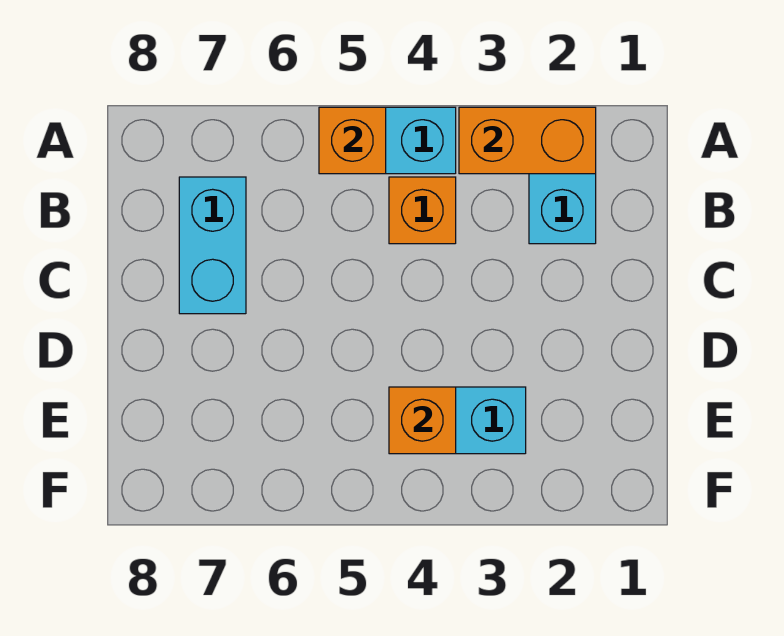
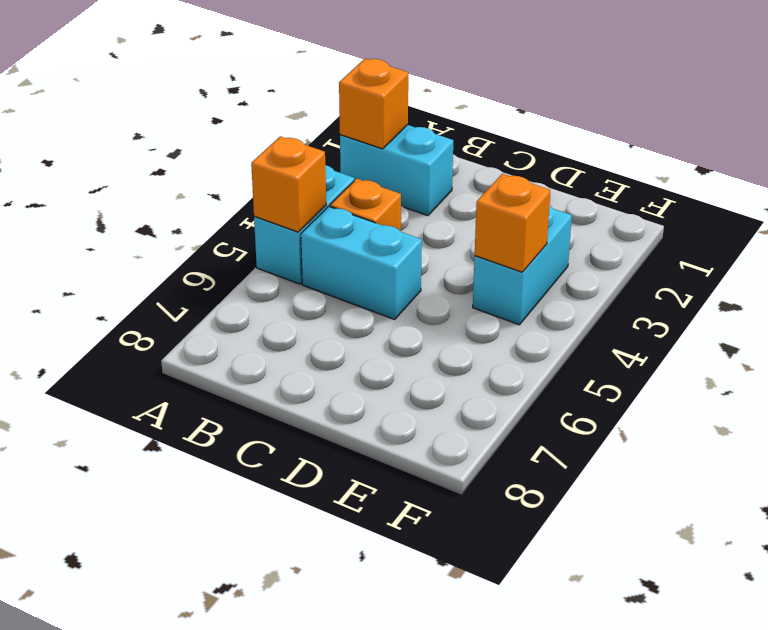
orange brick A2:A3 level 2 -> orange brick A2 level 2
cyan brick B7:C7 level 1 -> cyan brick B5:C5 level 1

